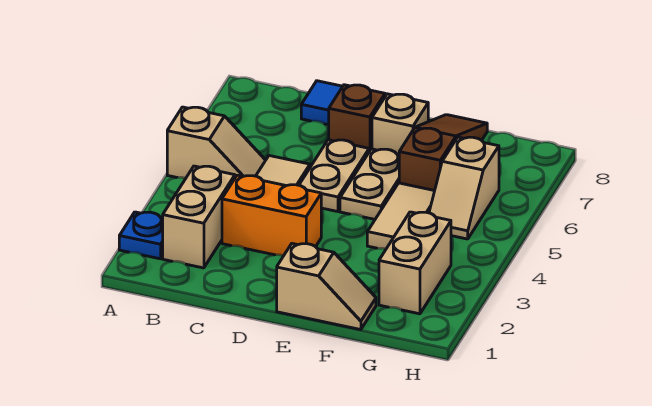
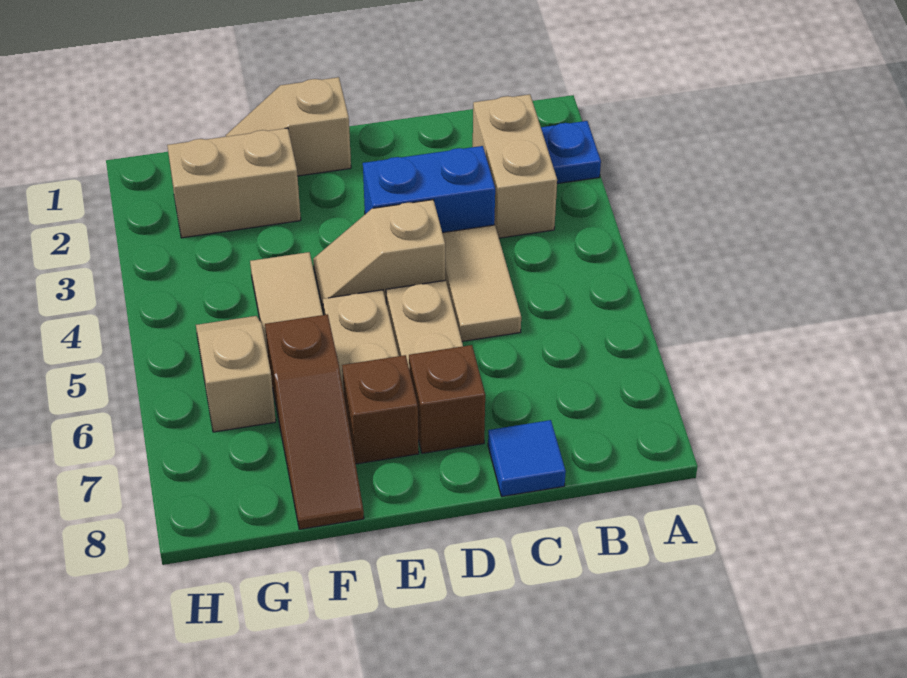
tan slope A5:B5 level 1 top A -> tan slope D4:E4 level 1 top D
orange brick C3:D3 level 1 -> blue brick C3:D3 level 1
tan brick E7 level 1 -> brown brick E7 level 1
tan brick G2:G3 level 1 -> tan brick F2:G2 level 1

